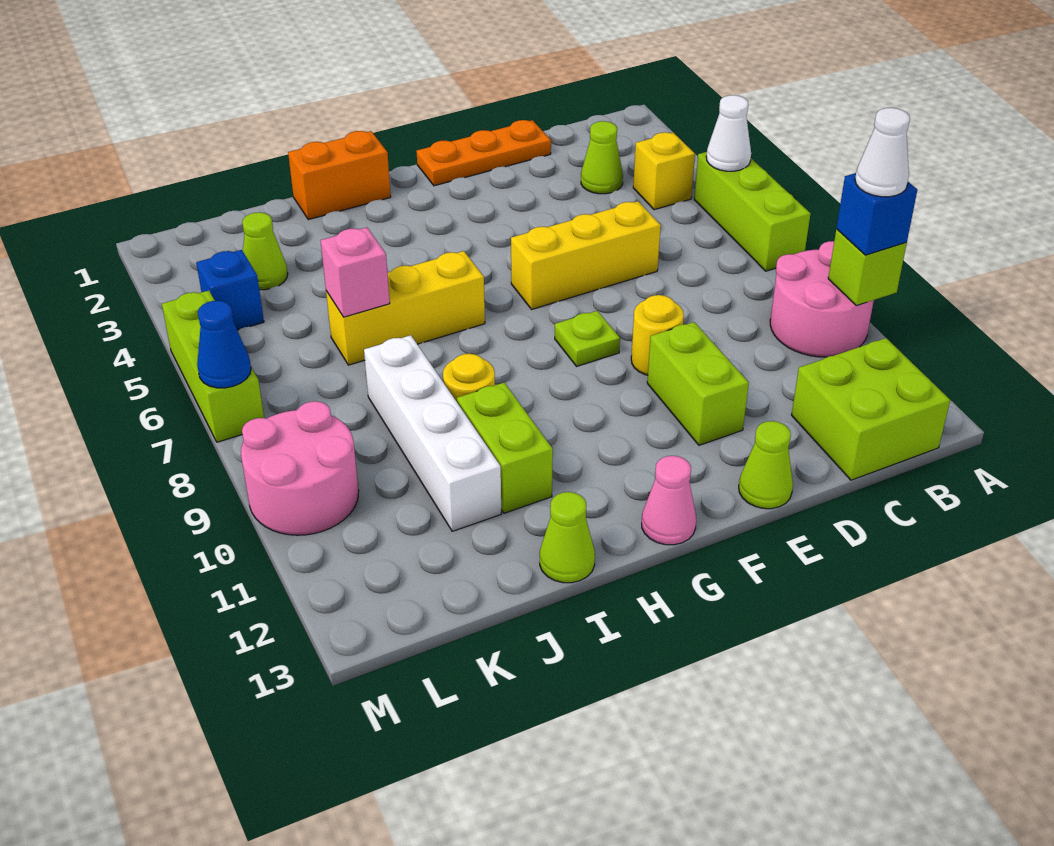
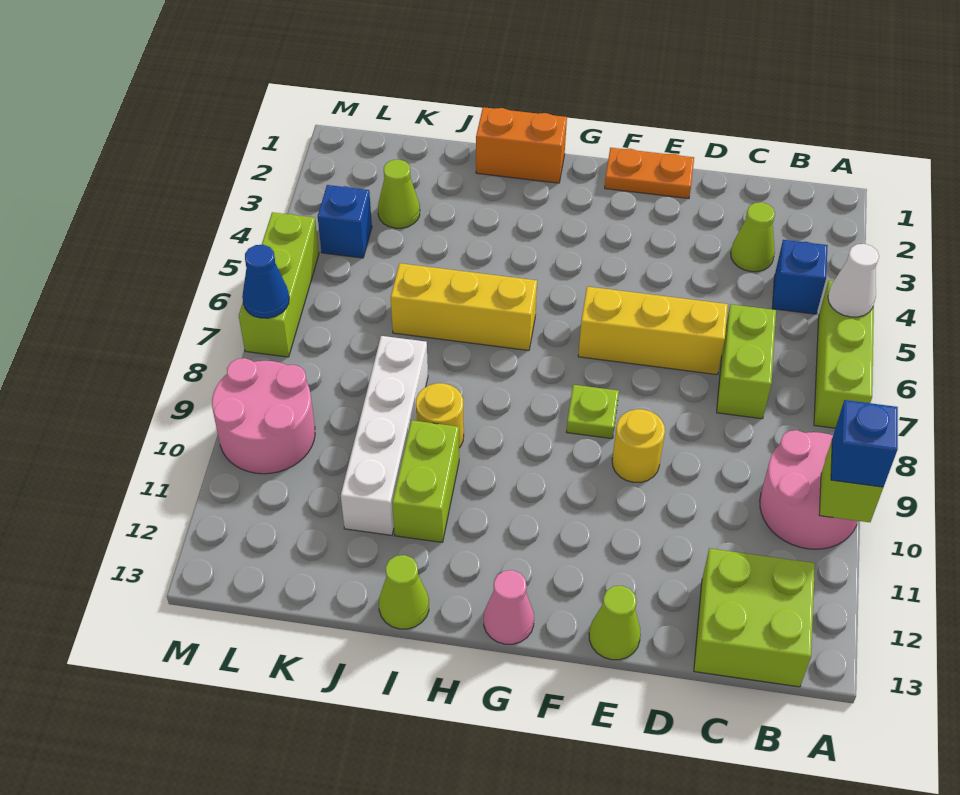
white cone A10 level 4 -> none
yellow brick B4 level 1 -> blue brick B4 level 1
orange plate D1:F1 level 1 -> orange plate E1:F1 level 1
lime brick E10:E11 level 1 -> lime brick C6:C7 level 1
pink brick J6 level 2 -> none

